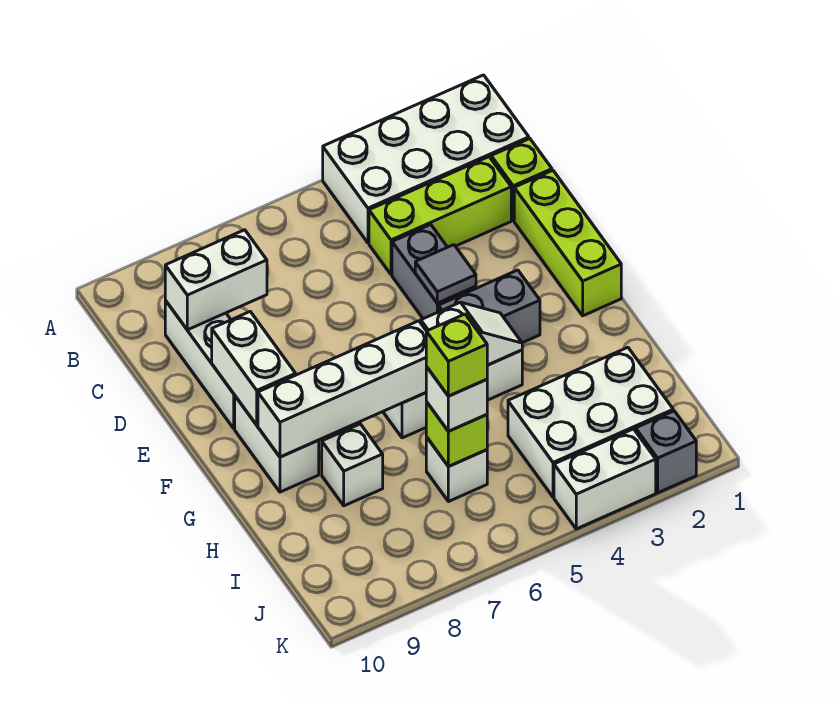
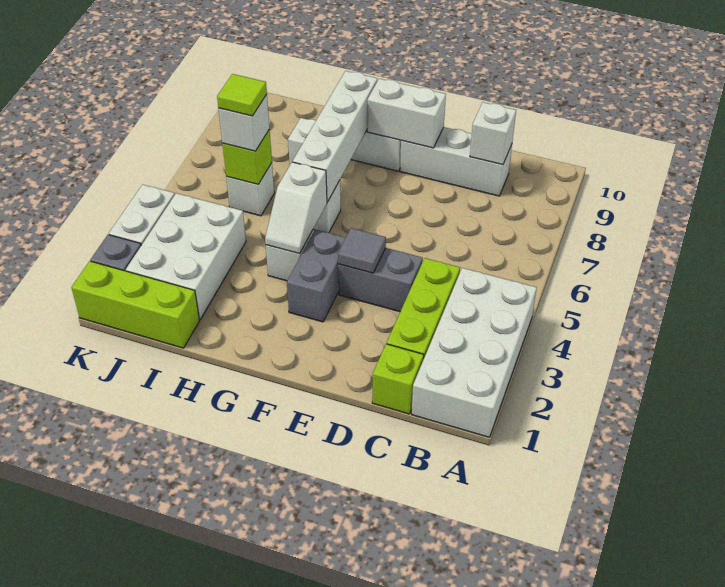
white brick C8:C9 level 2 -> white brick C9 level 2
lime brick D1:F1 level 1 -> lime brick I1:K1 level 1
lime brick I6 level 4 -> lime tile I6 level 4

